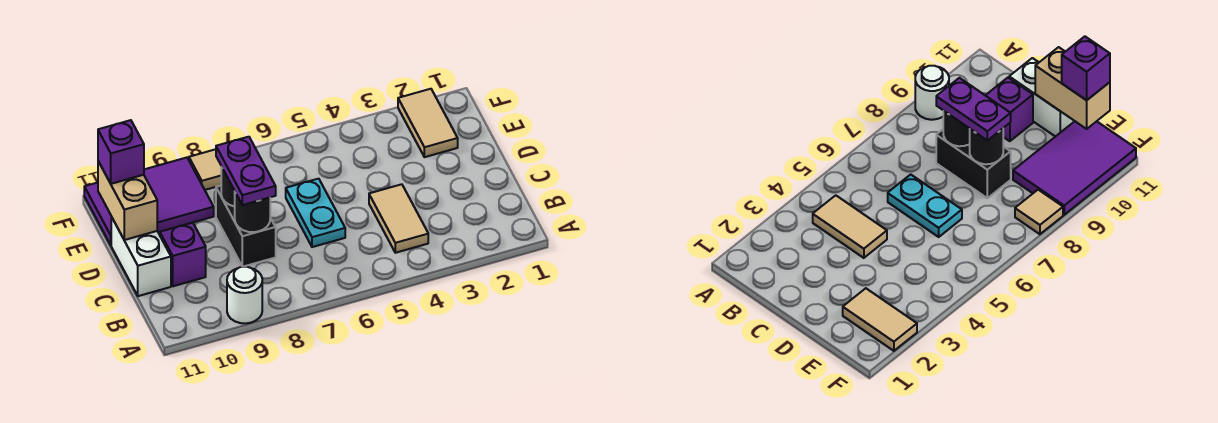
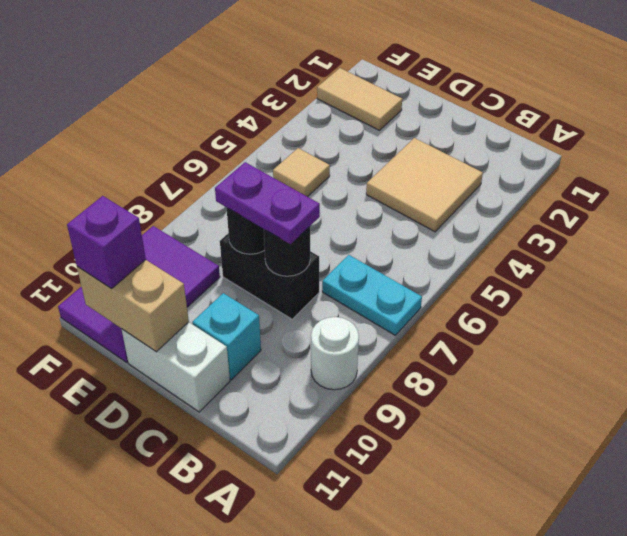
tan tile B4:C4 level 1 -> tan tile B3:C4 level 1
cyan plate C6:D6 level 1 -> cyan plate A7:B7 level 1
purple brick C10 level 1 -> cyan brick C10 level 1
tan tile F8 level 1 -> tan tile E5 level 1

